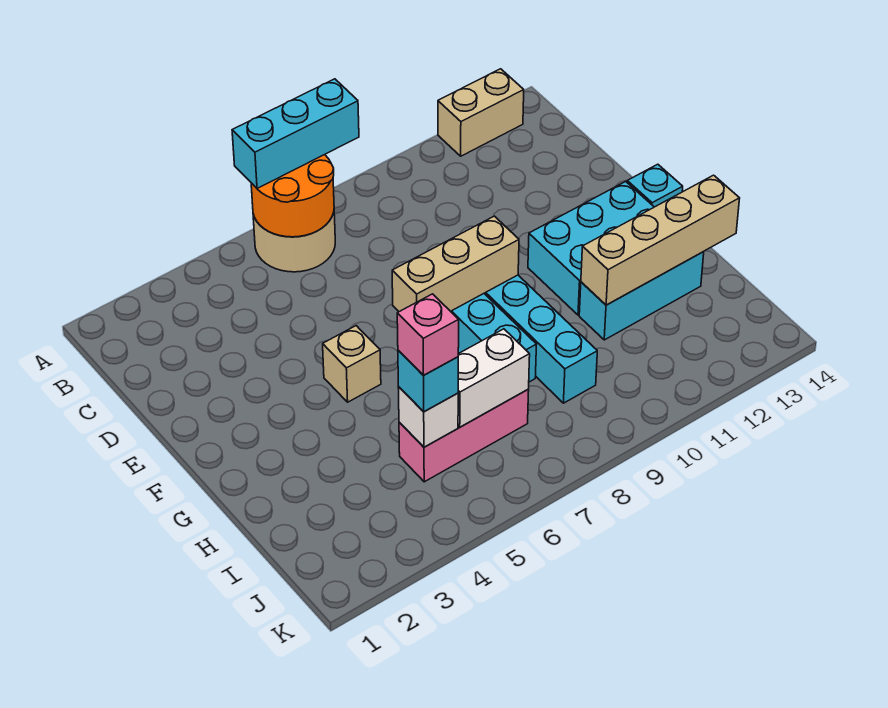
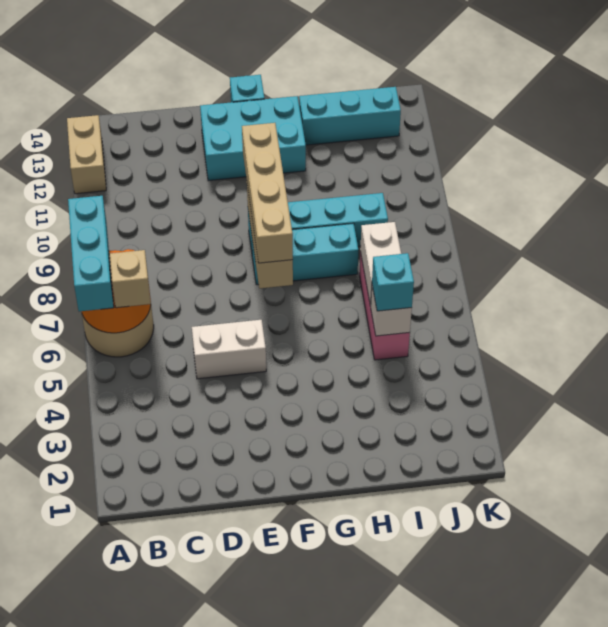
none -> white brick D5:E5 level 1
tan brick F5 level 1 -> tan brick B6 level 3
cyan brick F11:G13 level 1 -> cyan brick E12:G13 level 1
cyan brick H11:H13 level 1 -> cyan brick H13:J13 level 1
tan brick H11:H14 level 2 -> tan brick F7:F10 level 3
pink brick I5 level 4 -> none

